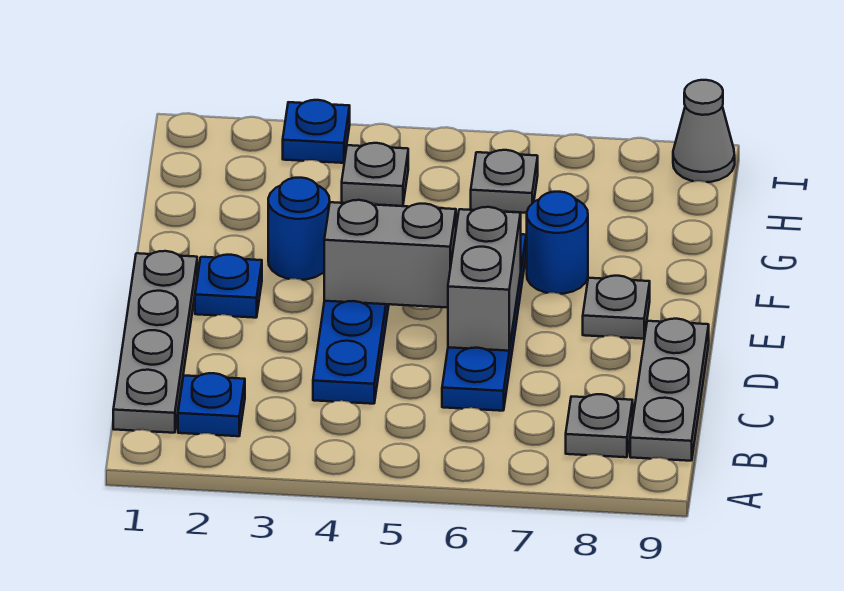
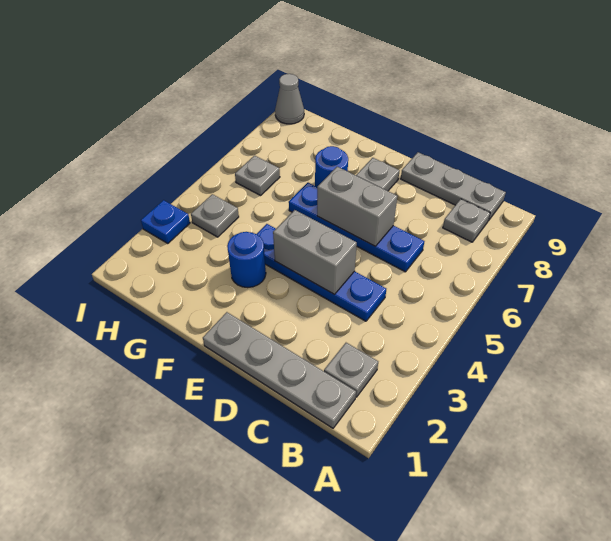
blue plate B2 level 1 -> grey plate B2 level 1
blue plate E2 level 1 -> none
grey brick E4:E5 level 2 -> grey brick D4:E4 level 2

